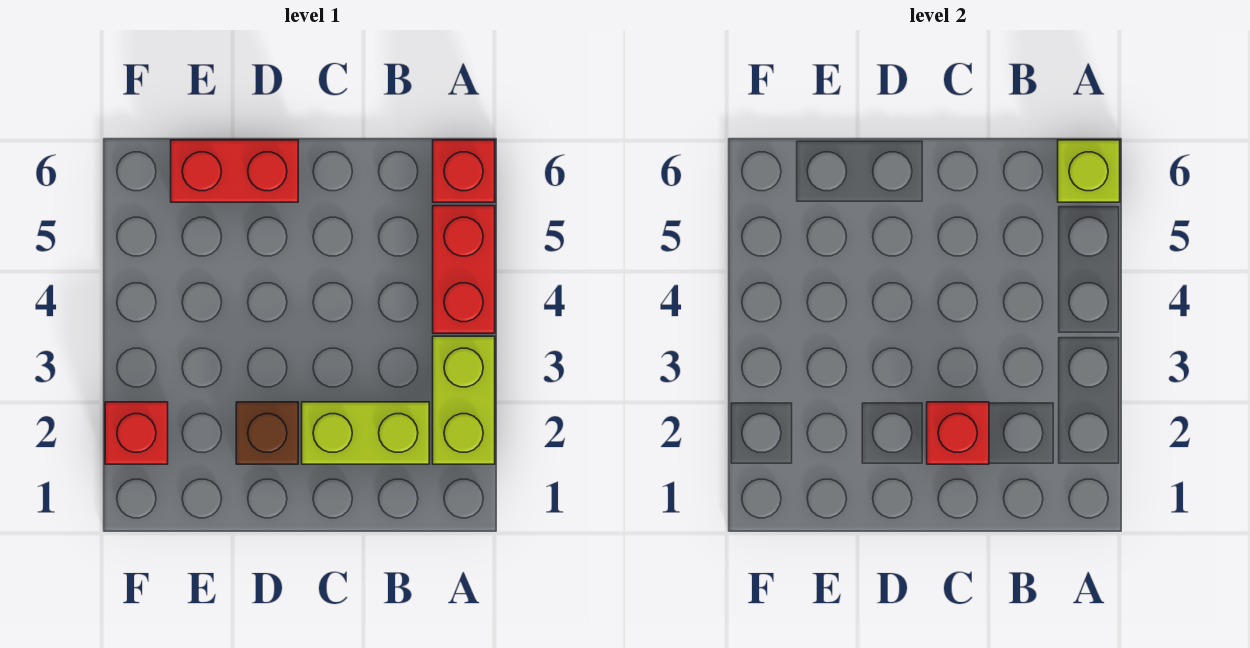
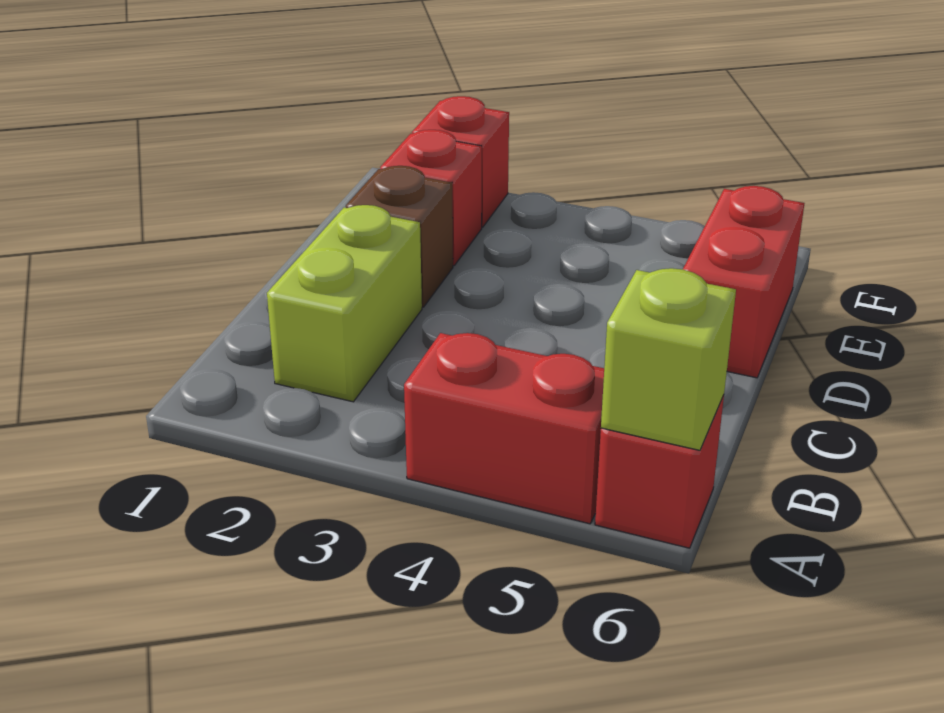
lime brick A2:A3 level 1 -> none
red brick C2 level 2 -> red brick E2 level 1

